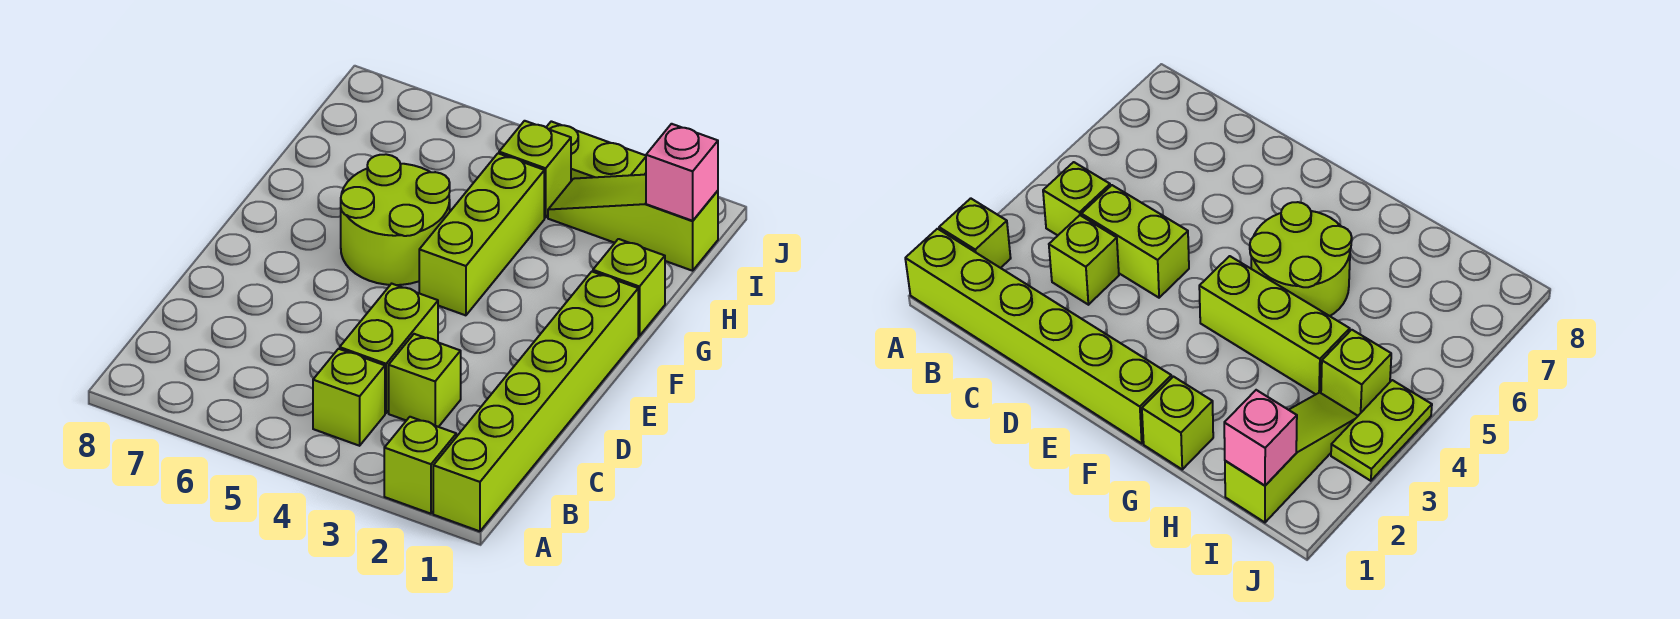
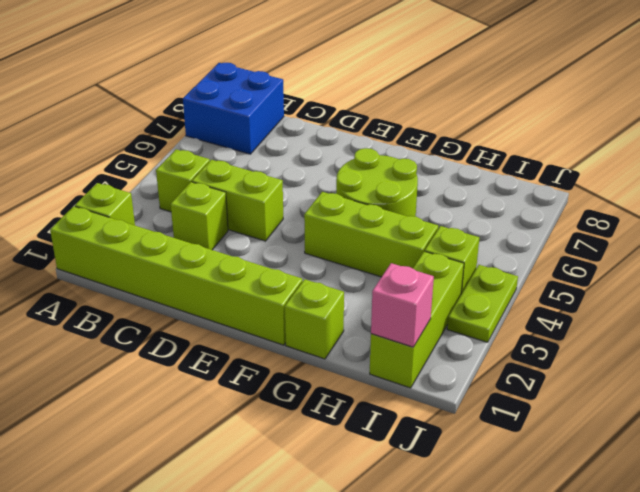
none -> blue brick A7:B8 level 1
lime slope I1:I3 level 1 top 1 -> lime brick I1:I3 level 1

